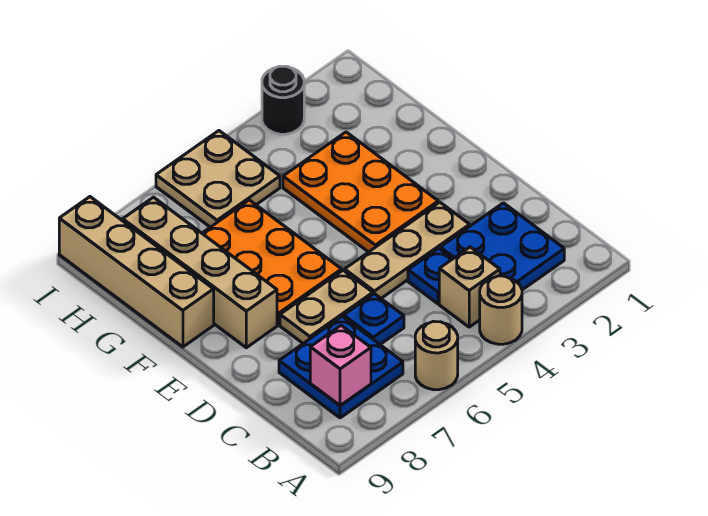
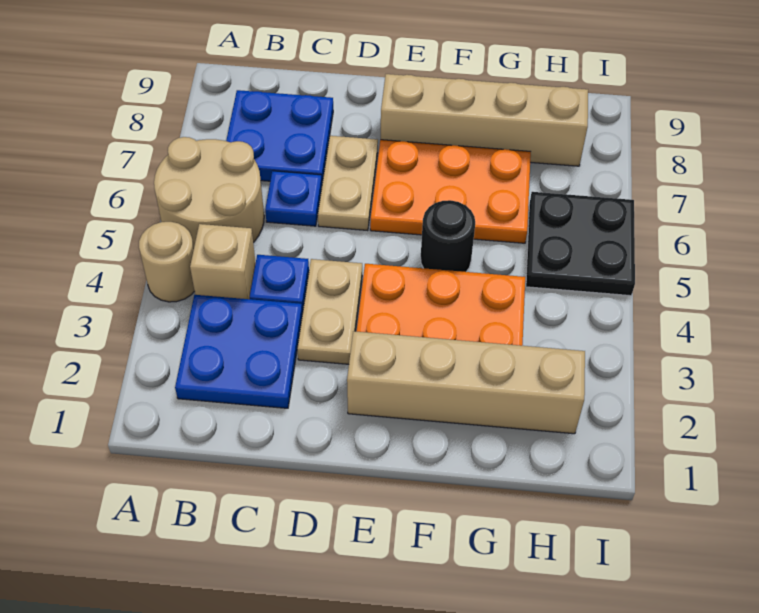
tan round brick A6 level 1 -> tan round brick A5:B6 level 1
pink brick B8 level 2 -> none
tan plate D3:D5 level 1 -> tan plate D3:D4 level 1
tan brick F9:I9 level 1 -> tan brick E2:H2 level 1
tan plate H5:I6 level 1 -> black plate H5:I6 level 1
black round brick I3 level 1 -> black round brick F5 level 1

